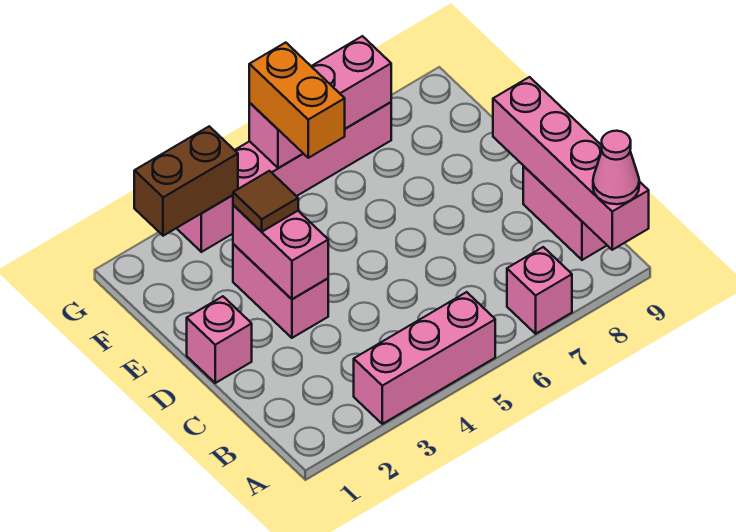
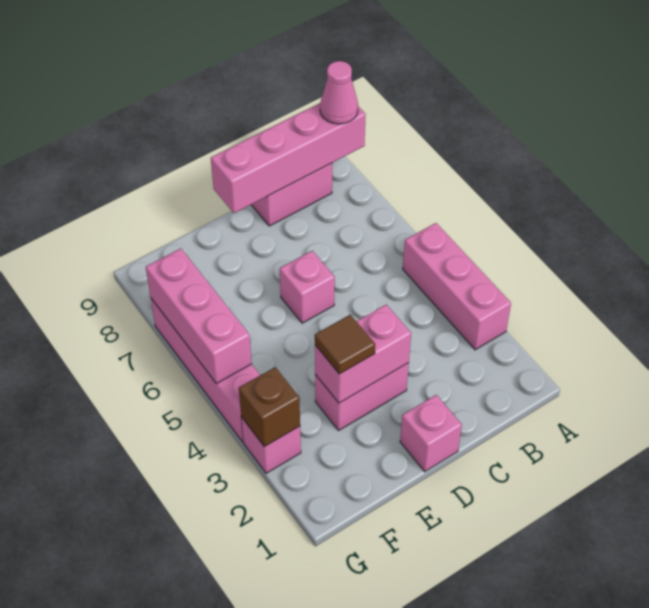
pink brick A7 level 1 -> pink brick D6 level 1
orange brick F5:G5 level 3 -> none
brown brick G2:G3 level 2 -> brown brick G3 level 2

